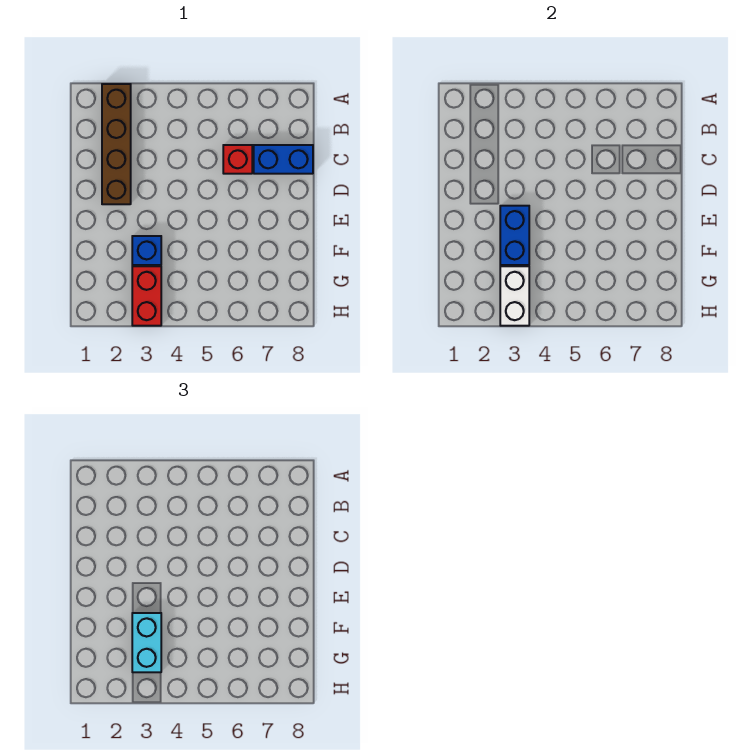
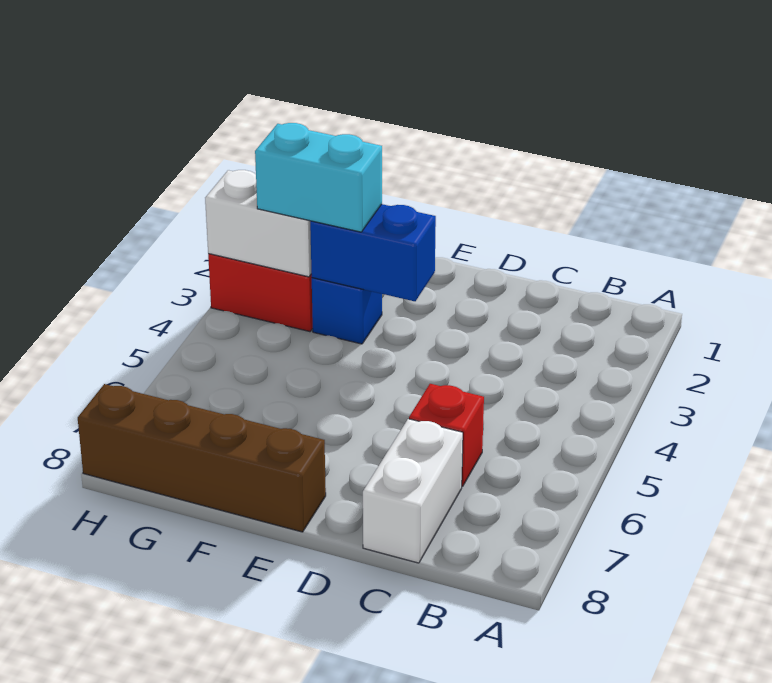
brown brick A2:D2 level 1 -> brown brick E8:H8 level 1
blue brick C7:C8 level 1 -> white brick C7:C8 level 1

